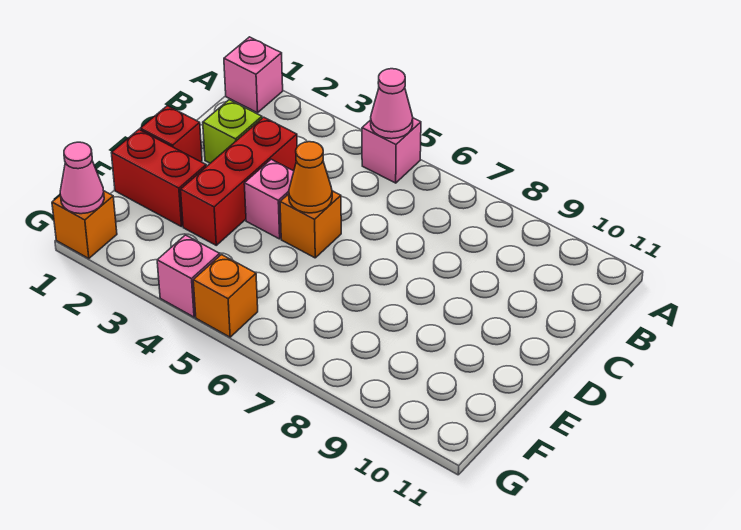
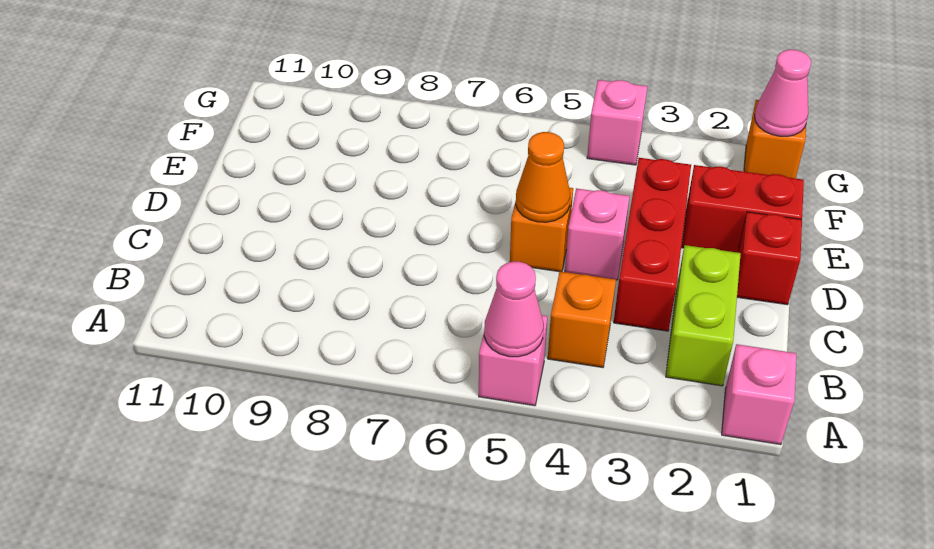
lime brick C2 level 1 -> lime brick B2:C2 level 1
orange brick G5 level 1 -> orange brick B4 level 1

